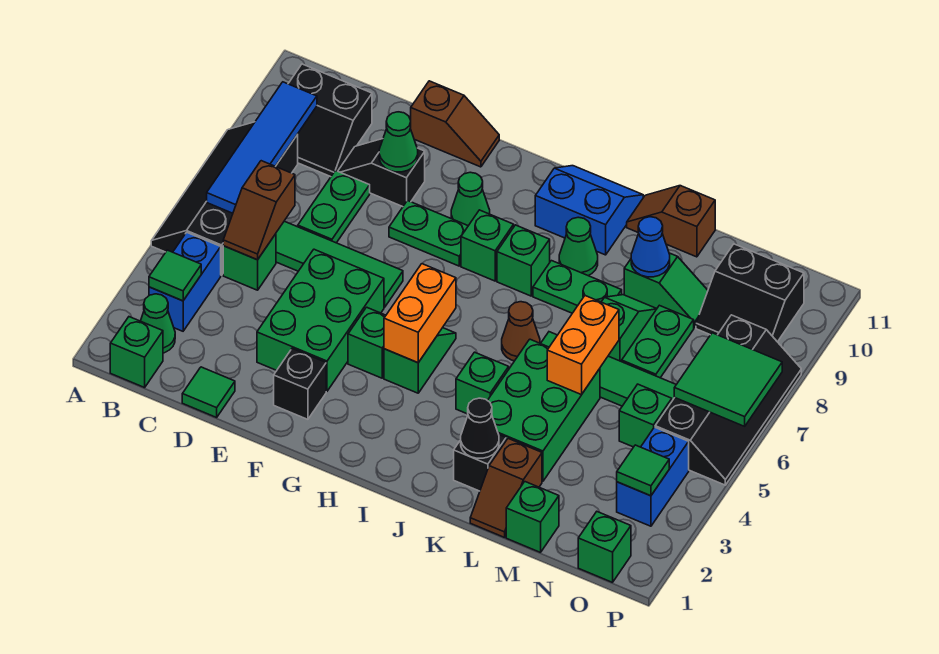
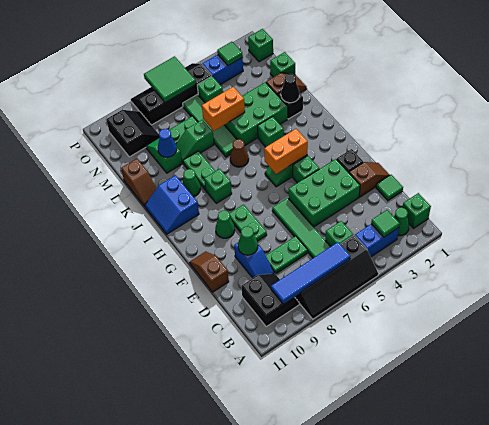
brown slope C5:C6 level 2 top 6 -> brown slope E1:E2 level 1 top 2
black slope D9:E9 level 1 top E -> blue slope D9:E9 level 1 top E
green brick H8 level 1 -> none

